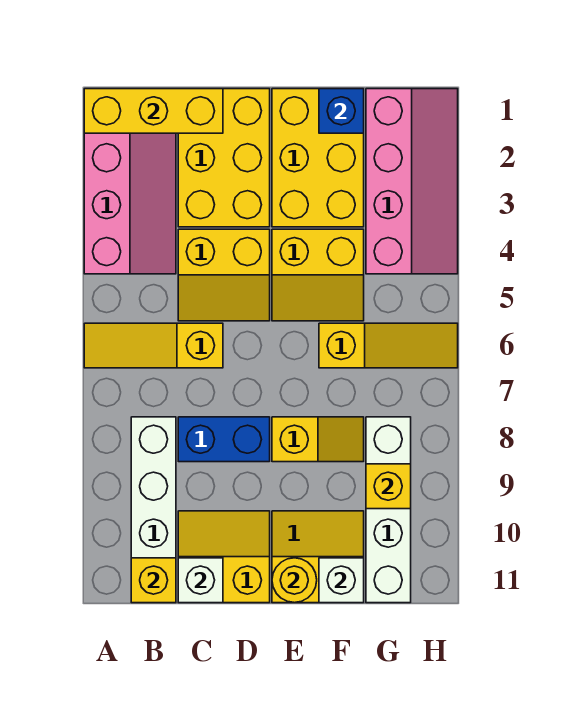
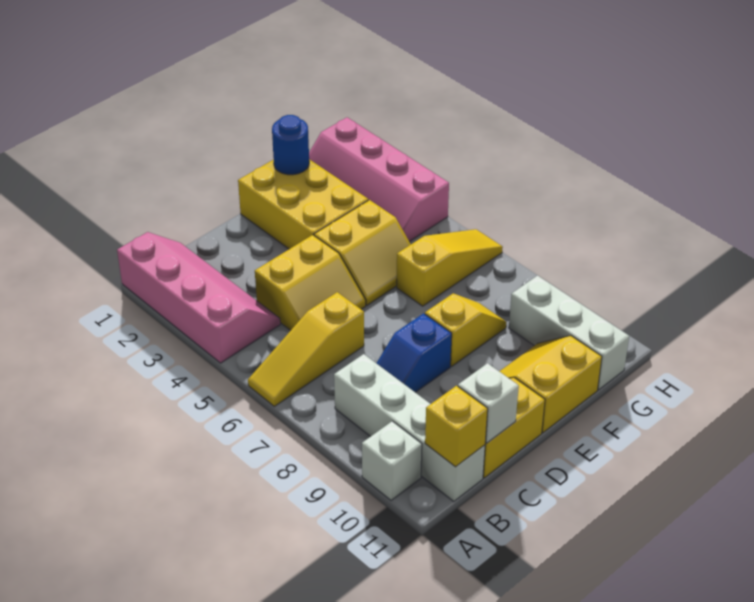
yellow brick A1:C1 level 2 -> none
yellow brick C1:D3 level 1 -> none
blue brick C8:D8 level 1 -> blue slope C8:D8 level 1 top D
yellow round brick E11 level 2 -> none
blue brick F1 level 2 -> blue round brick F1 level 2
white brick F11 level 2 -> white brick A10 level 1
pink slope G1:H4 level 1 top G -> pink slope G1:H4 level 1 top H
white brick G8:G11 level 1 -> white brick G9:G11 level 1
yellow brick G9 level 2 -> none

